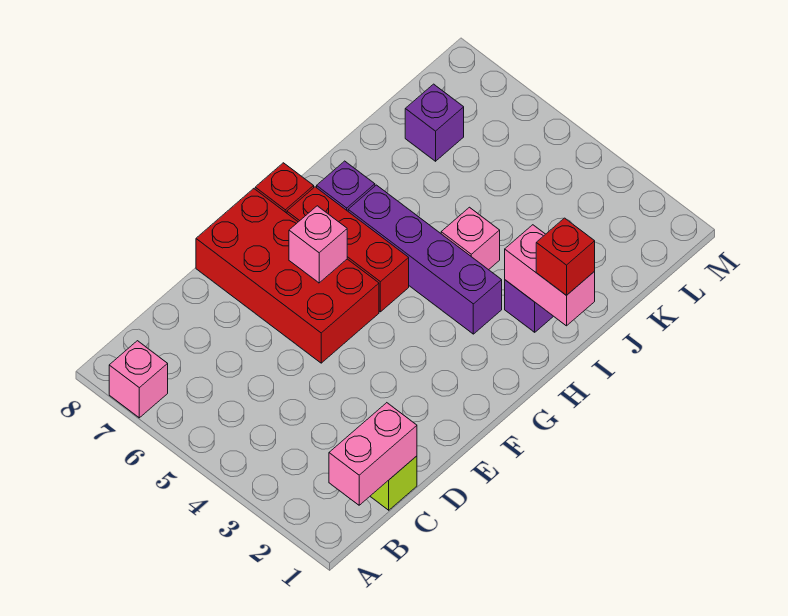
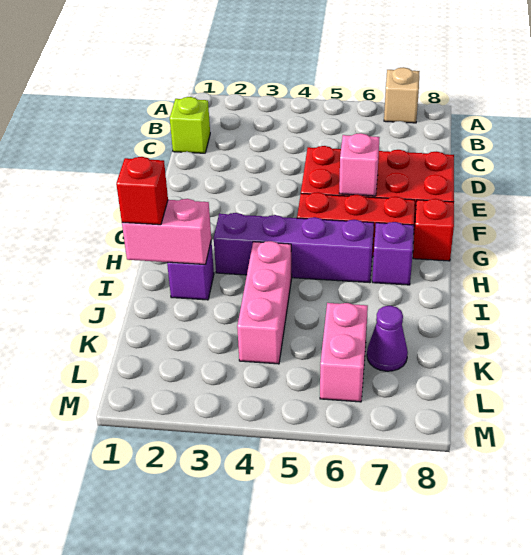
pink brick A7 level 1 -> tan brick A7 level 1
pink brick B1:C1 level 2 -> pink brick K6:L6 level 1
pink brick I4 level 1 -> pink brick I4:K4 level 1
purple brick K7 level 1 -> purple cone K7 level 1

